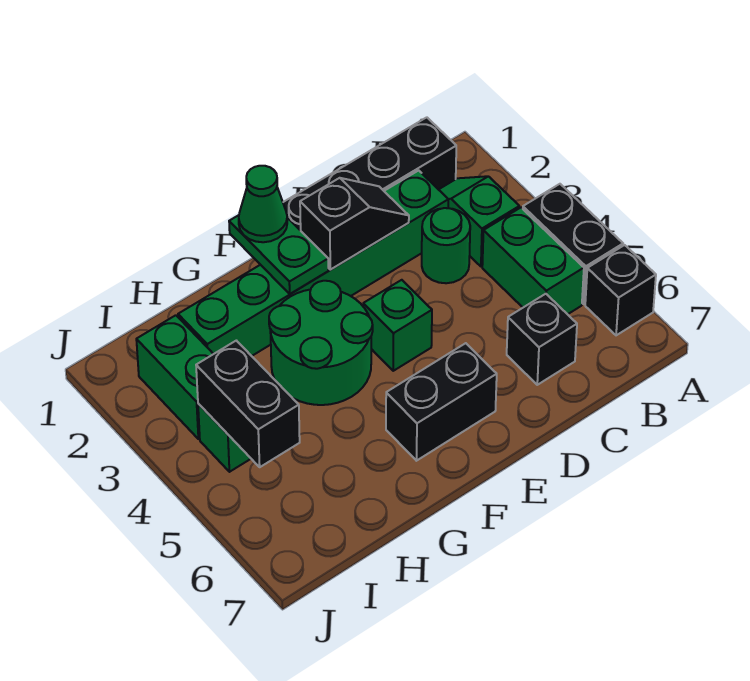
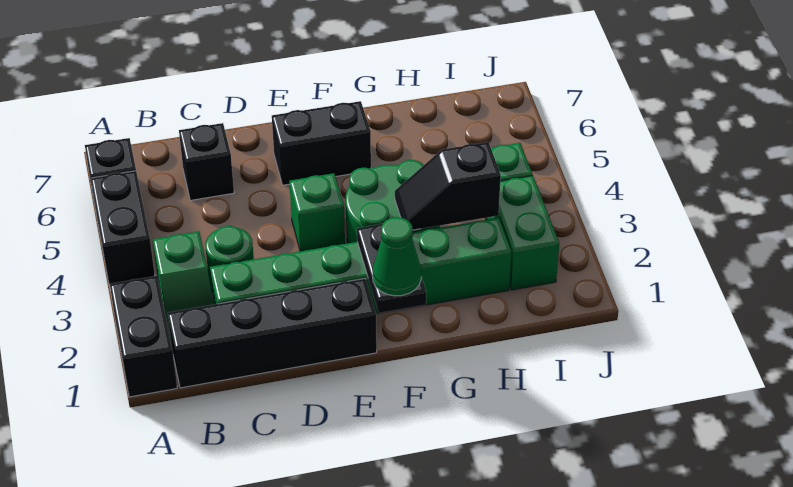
green brick B4:B5 level 1 -> none
black slope D2:E2 level 2 top E -> black slope G3:H3 level 2 top H
green plate F1:F2 level 2 -> black plate F1:F2 level 2
black brick I4:I5 level 2 -> black brick A1:A2 level 1

